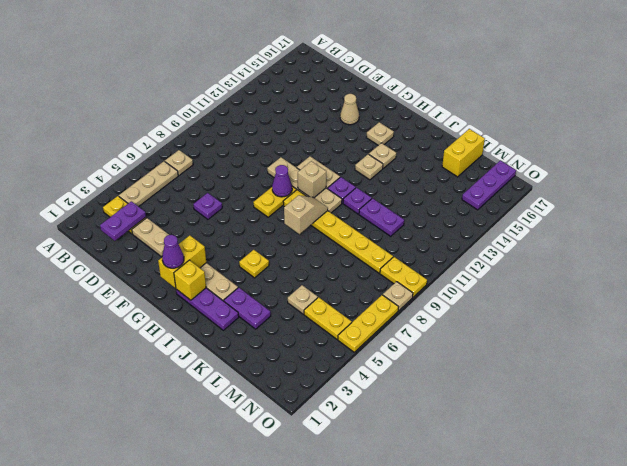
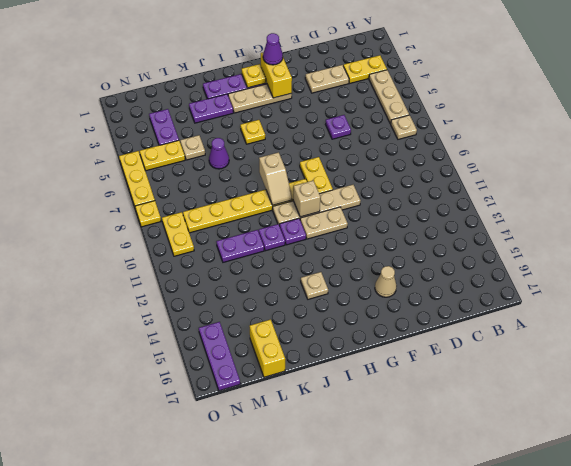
purple plate C2:C3 level 2 -> purple plate M3:M4 level 1
purple cone G9 level 2 -> purple cone K6 level 1
yellow brick H2 level 2 -> yellow plate H2 level 2
tan plate H15 level 1 -> none
tan plate I13 level 1 -> none
yellow plate N9:O9 level 1 -> yellow plate N9:N10 level 1
tan plate O8 level 1 -> yellow plate O8 level 1

